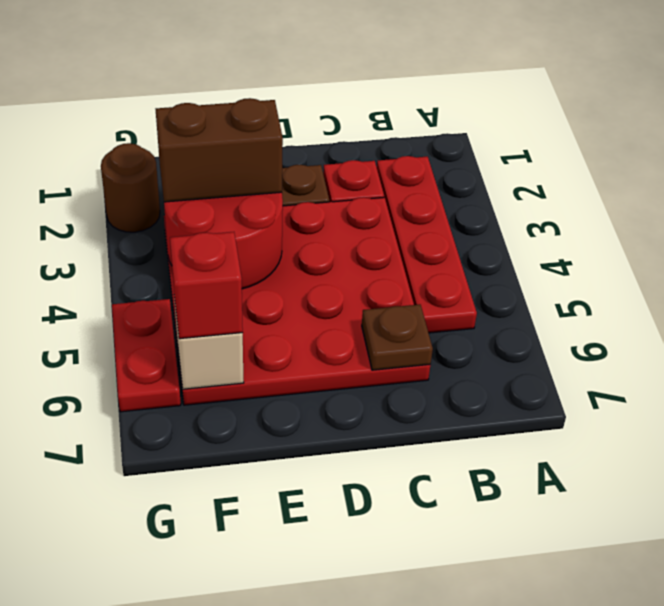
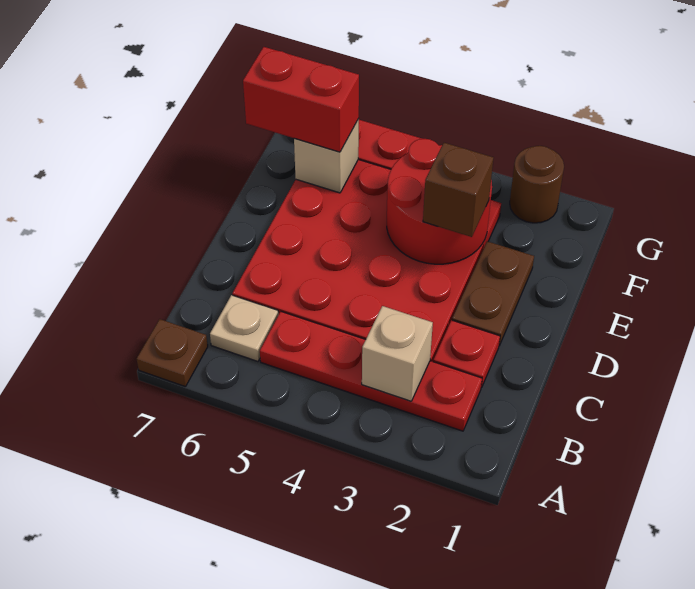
none -> tan brick B3 level 2
none -> tan plate B6 level 1
brown plate C6 level 2 -> brown plate A7 level 1
brown brick E3:F3 level 3 -> brown brick E3 level 3
red brick F6 level 3 -> red brick F6:F7 level 3

